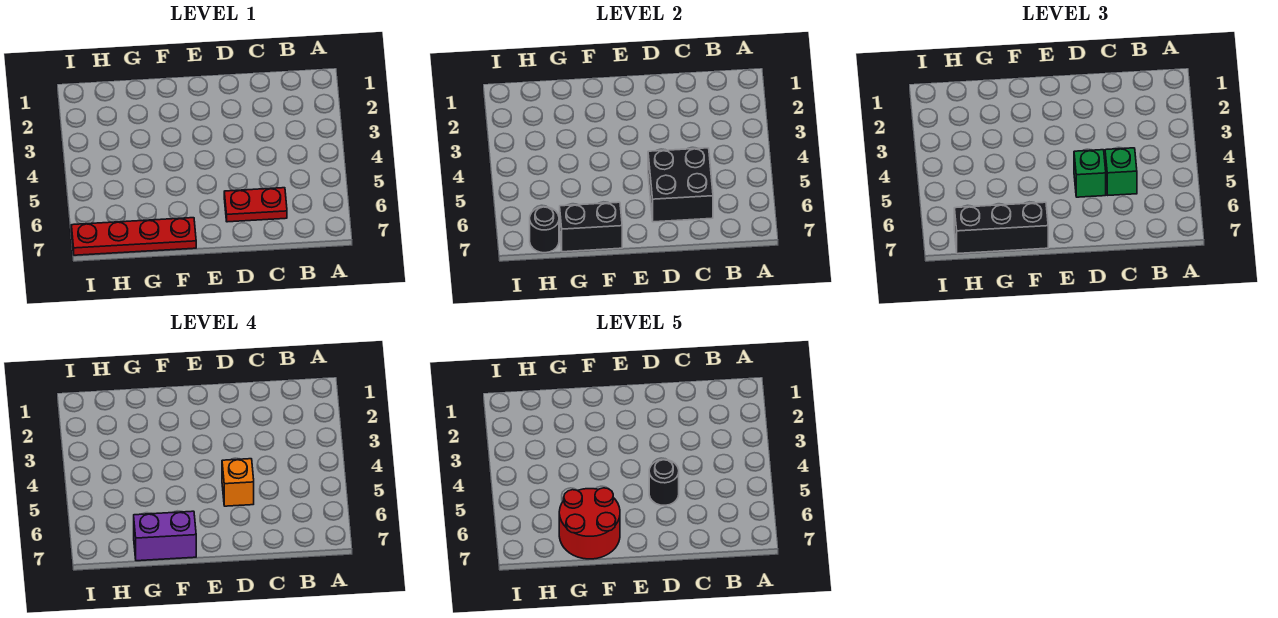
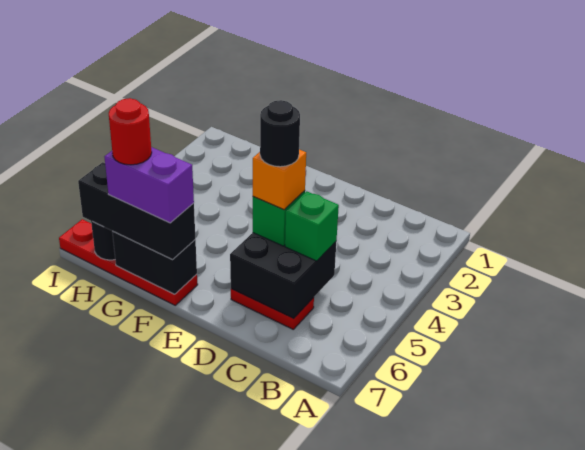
red round brick F6:G7 level 5 -> red round brick G7 level 5

